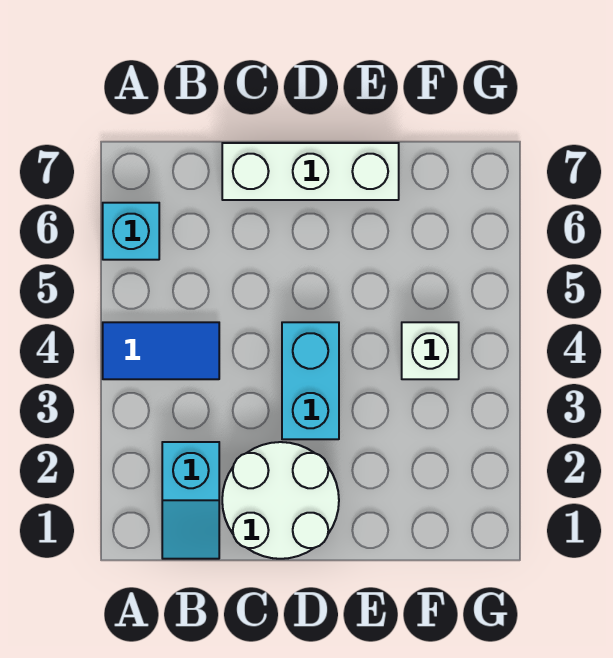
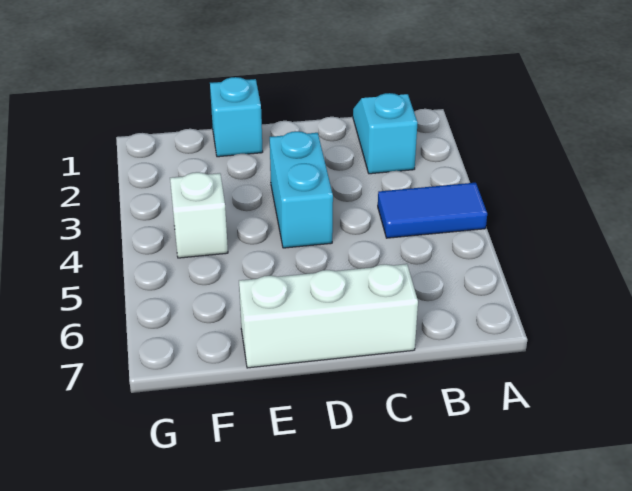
cyan brick A6 level 1 -> cyan brick E1 level 1
white round brick C1:D2 level 1 -> none

